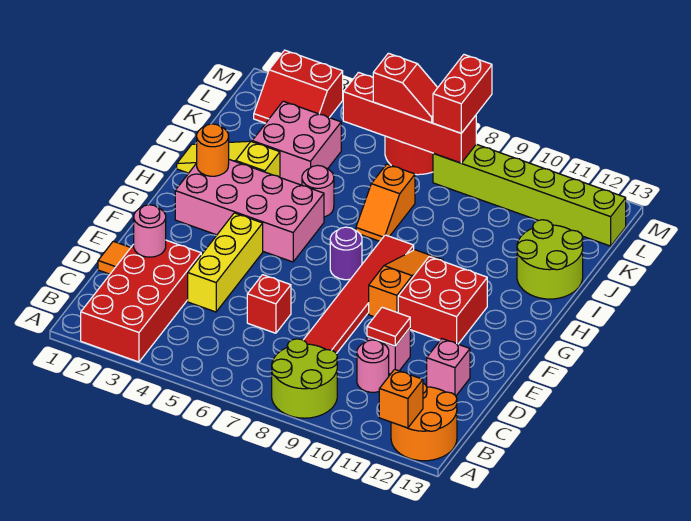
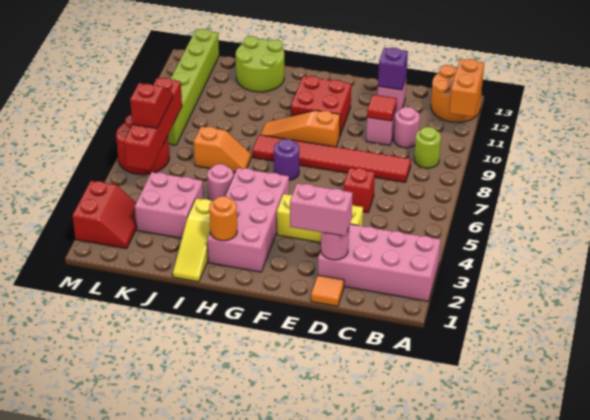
red brick A2:D3 level 1 -> pink brick A2:D3 level 1
lime round brick A8:B9 level 1 -> lime round brick B9 level 1
orange brick A12 level 2 -> orange brick A11:A12 level 2
none -> pink brick D2:E2 level 3
none -> purple brick D12 level 2
red brick L8:M8 level 3 -> none

